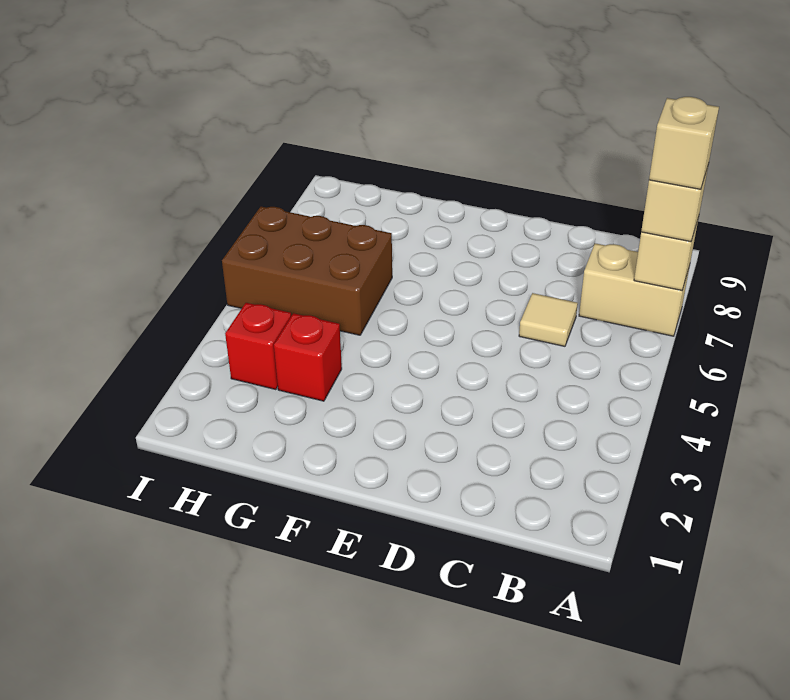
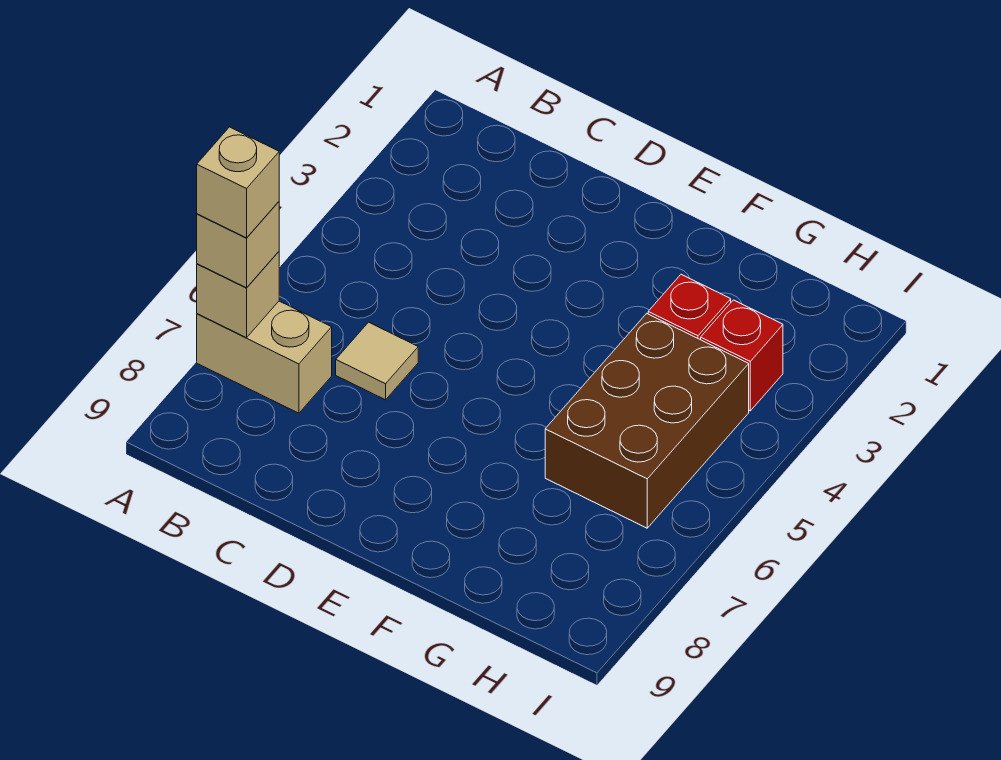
brown brick G5:I6 level 1 -> brown brick G4:H6 level 1

